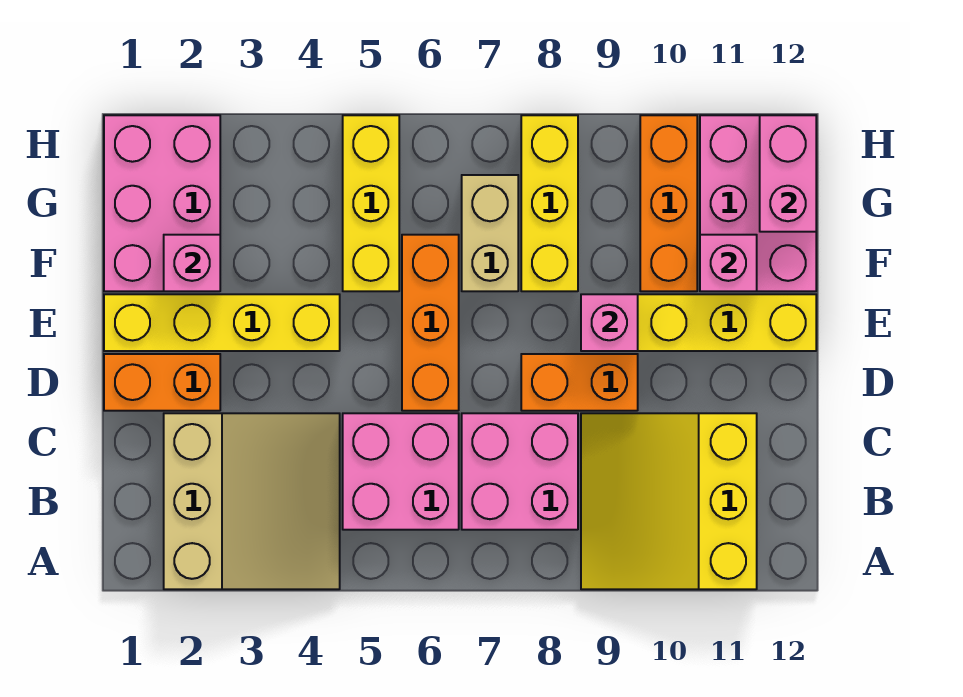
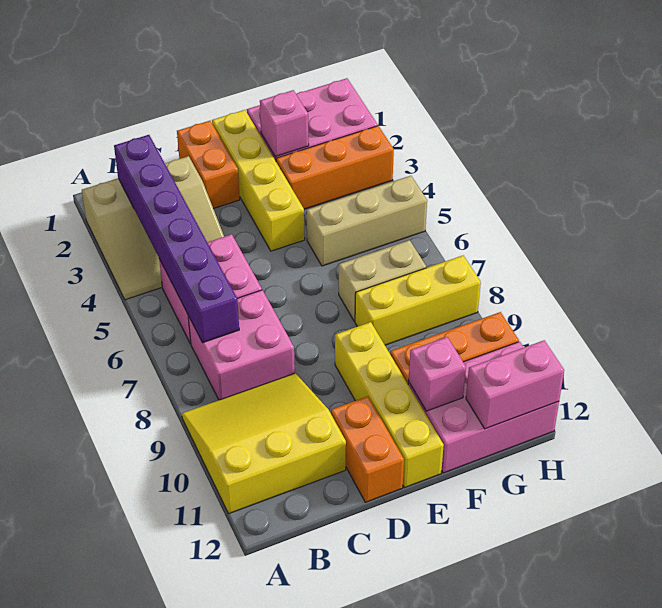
none -> purple brick B2:B7 level 2
orange brick D6:F6 level 1 -> orange brick F3:H3 level 1
orange brick D8:D9 level 1 -> orange brick D11:D12 level 1
pink brick E9 level 2 -> none
yellow brick F5:H5 level 1 -> tan brick F5:H5 level 1

